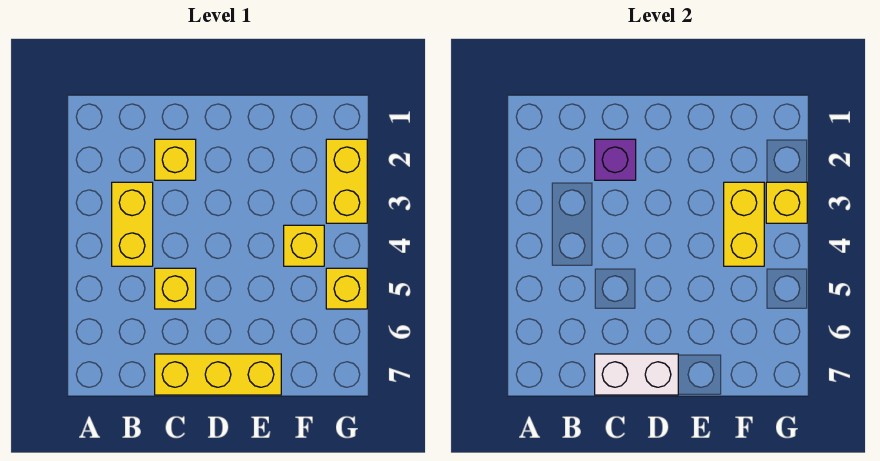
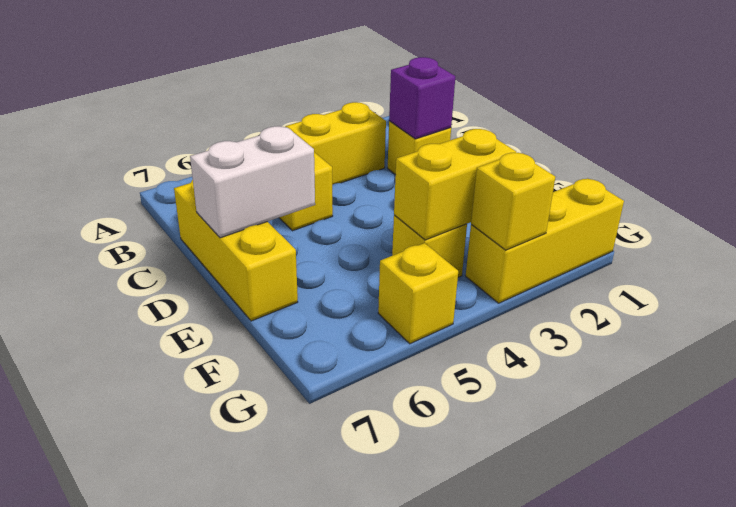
white brick C7:D7 level 2 -> white brick D6:D7 level 2
yellow brick G2:G3 level 1 -> yellow brick G1:G3 level 1

